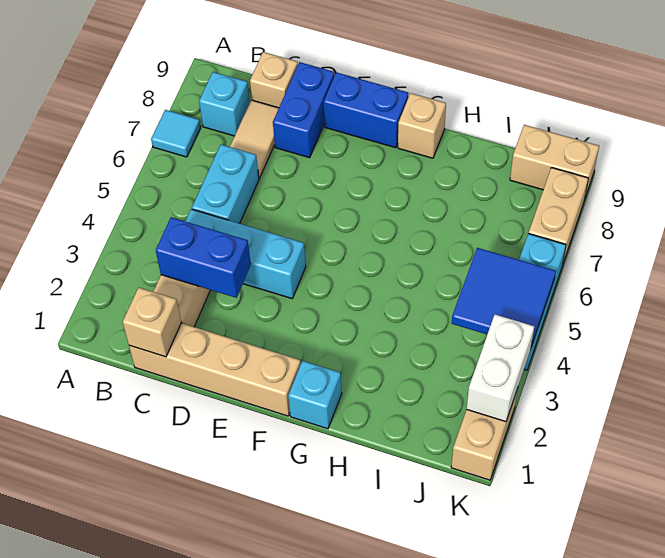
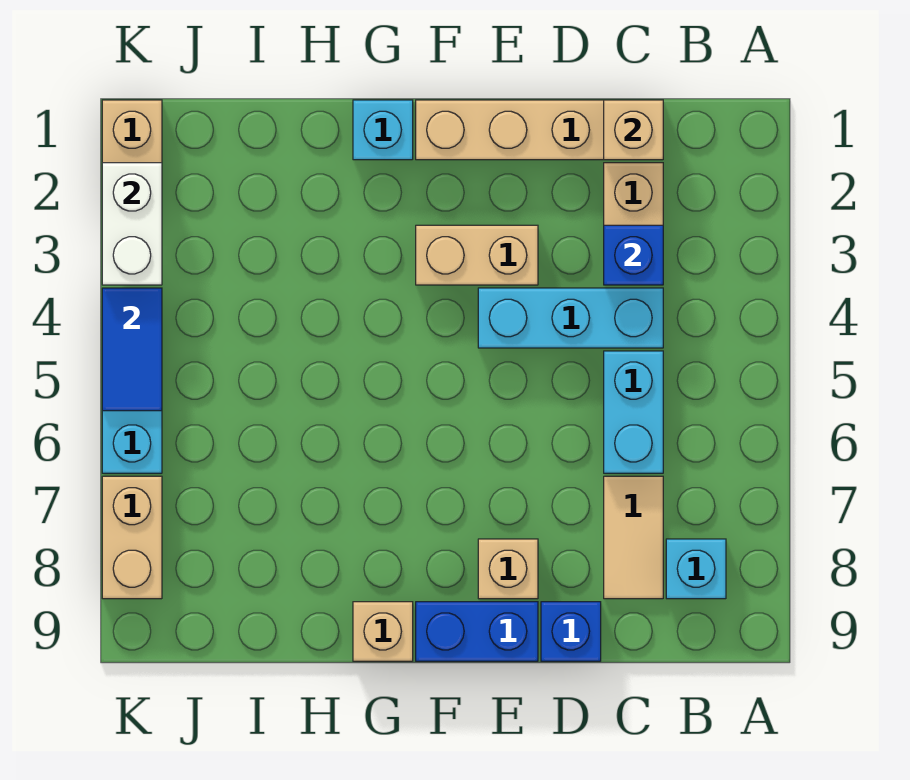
cyan tile A7 level 1 -> none
blue brick C3:D3 level 2 -> blue brick C3 level 2
tan brick C9 level 1 -> tan brick E8 level 1
blue brick D8:D9 level 1 -> blue brick D9 level 1
blue tile J4:K5 level 2 -> blue tile K4:K5 level 2
tan brick J9:K9 level 1 -> tan brick E3:F3 level 1

